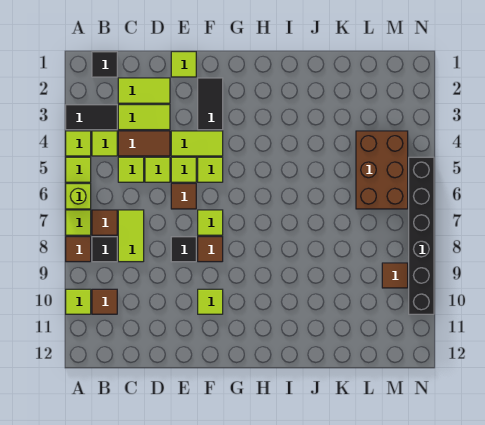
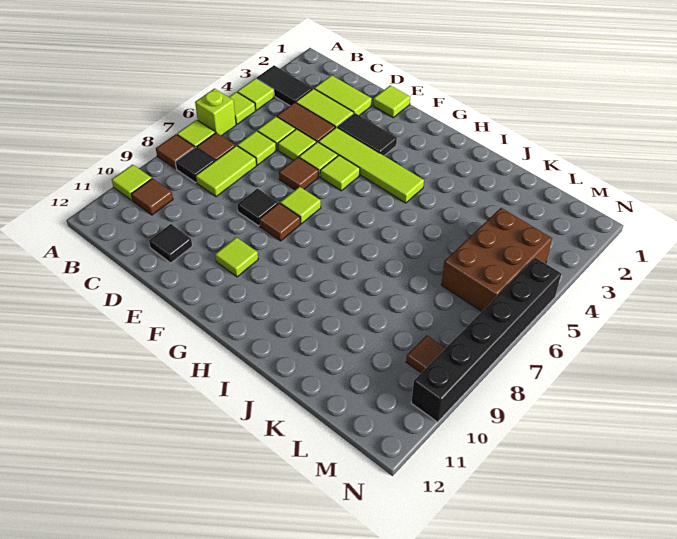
black tile B1 level 1 -> black tile D11 level 1
lime tile B4 level 1 -> lime tile C6 level 1
lime tile E4:F4 level 1 -> lime tile E4:H4 level 1
black tile F2:F3 level 1 -> black tile E3:F3 level 1

